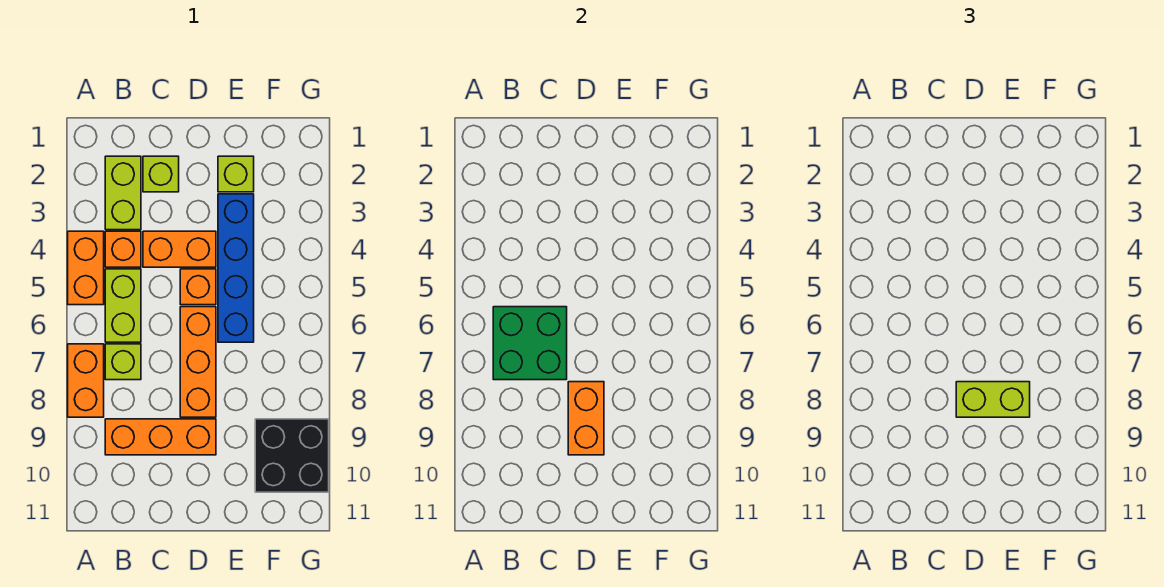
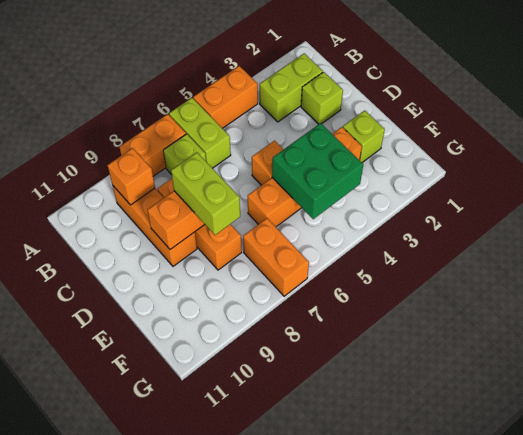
orange brick B4 level 1 -> orange brick B9 level 2
lime brick B5:B6 level 1 -> lime brick A6:B6 level 1
green brick B6:C7 level 2 -> green brick E4:F5 level 2
orange brick C4:D4 level 1 -> orange brick F7:G7 level 1
orange brick D6:D8 level 1 -> orange brick C8:E8 level 1
blue brick E3:E6 level 1 -> orange brick E3:E6 level 1
black brick F9:G10 level 1 -> none

